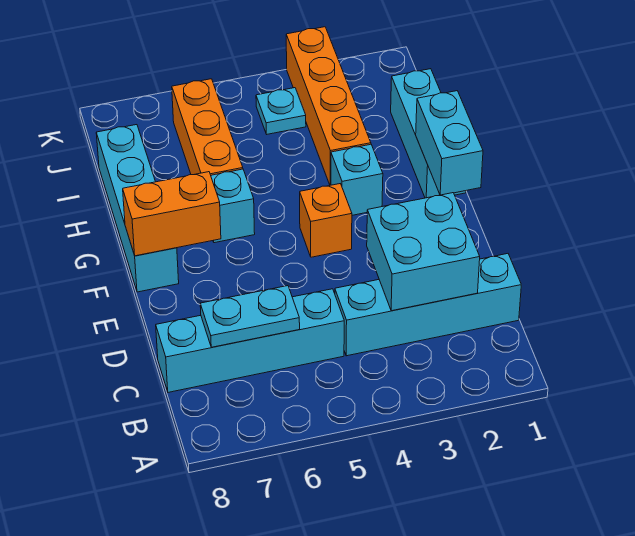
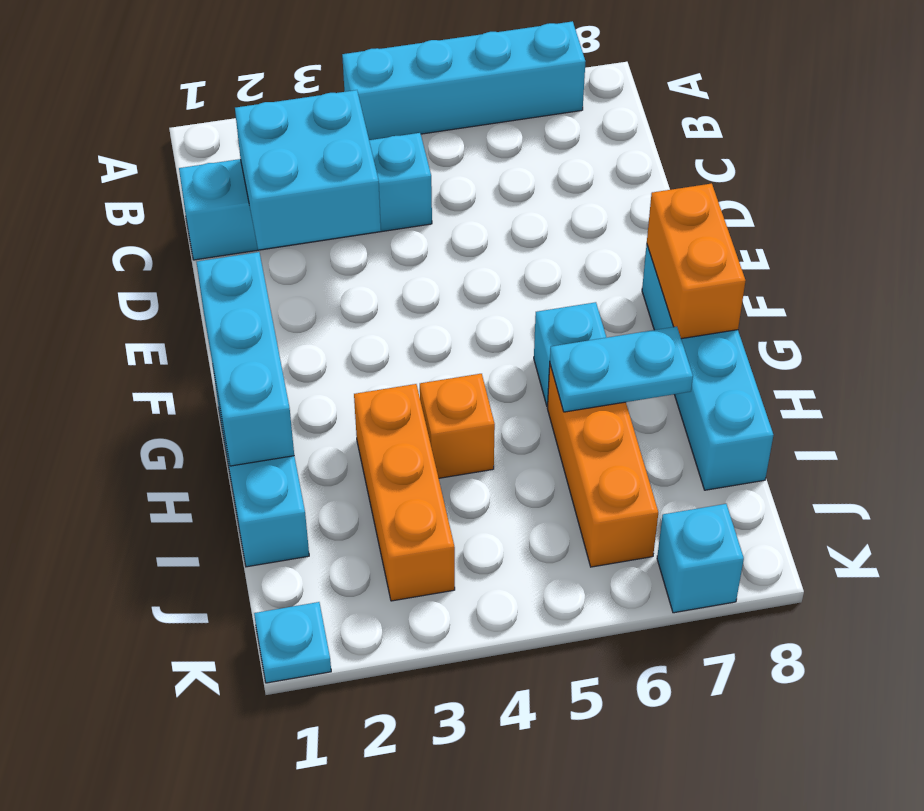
cyan brick C5:C8 level 1 -> cyan brick A4:A7 level 1
cyan plate C6:C7 level 2 -> cyan plate H6:H7 level 2
cyan brick F1:G1 level 2 -> cyan brick F1:H1 level 2
orange brick F4 level 1 -> orange brick H4 level 1
orange brick F7:F8 level 2 -> orange brick F8:G8 level 2
cyan brick G3 level 1 -> cyan brick K7 level 1
orange brick H3:K3 level 1 -> orange brick H3:J3 level 1
cyan plate J4 level 1 -> cyan plate K1 level 1

